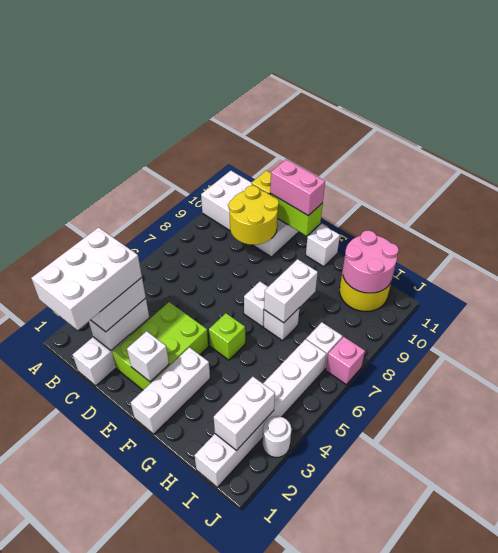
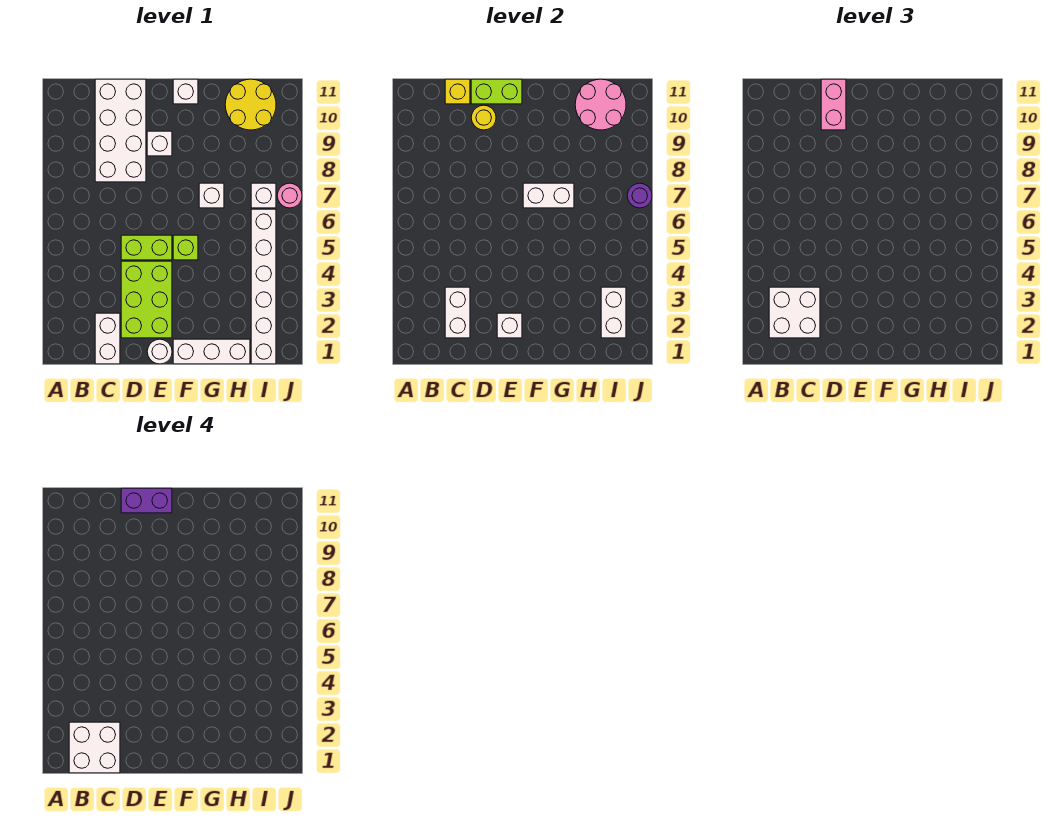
white brick A10:D11 level 1 -> white brick C8:D11 level 1
white brick B1:C3 level 4 -> white brick B1:C2 level 4
yellow round brick C9:D10 level 2 -> yellow round brick D10 level 2
none -> lime brick D5:E5 level 1
pink brick D11:E11 level 3 -> pink brick D10:D11 level 3
none -> purple brick D11:E11 level 4
white brick F1:F3 level 1 -> white brick F1:H1 level 1
white brick F7 level 1 -> white brick E9 level 1
white brick G7:G8 level 2 -> white brick F7:G7 level 2
white round brick J3 level 1 -> white round brick E1 level 1
pink brick J7 level 1 -> pink round brick J7 level 1
none -> purple round brick J7 level 2

